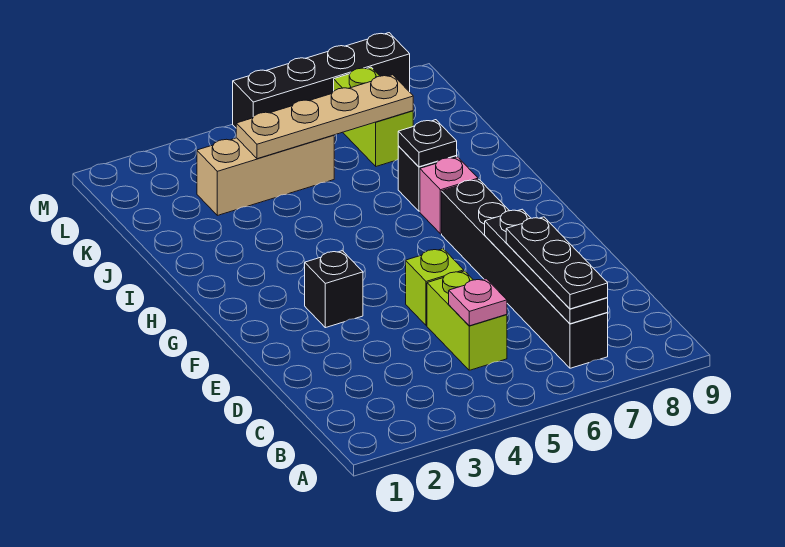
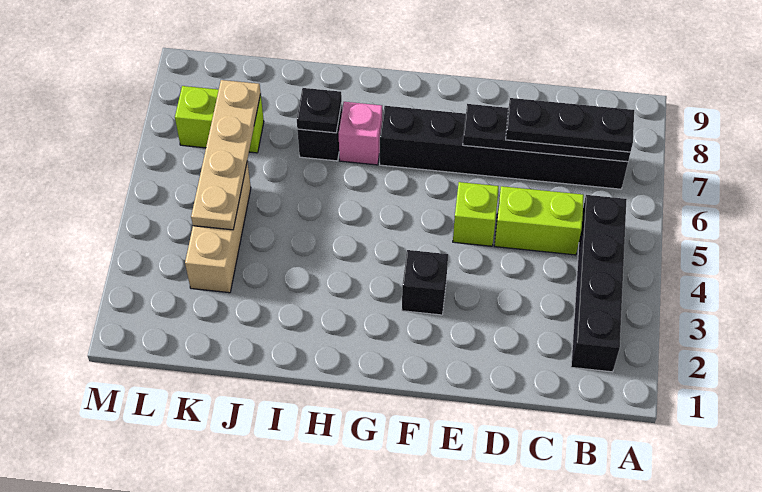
pink plate C5 level 2 -> none
black brick M5:M8 level 1 -> black brick B2:B5 level 1

